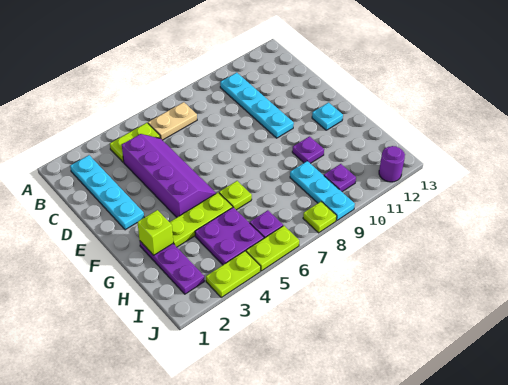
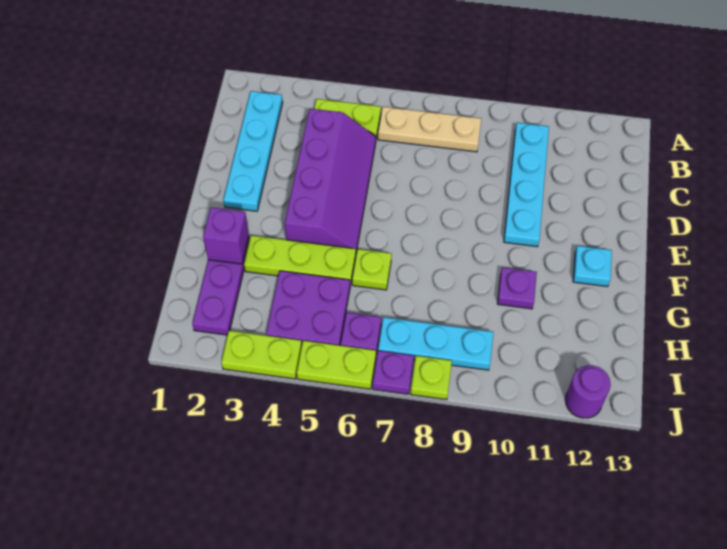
tan plate B6:B7 level 1 -> tan plate B6:B8 level 1
lime brick G2 level 2 -> purple brick G2 level 2
cyan plate H9:J9 level 1 -> cyan plate I7:I9 level 1
purple plate I10 level 1 -> purple plate J7 level 1

